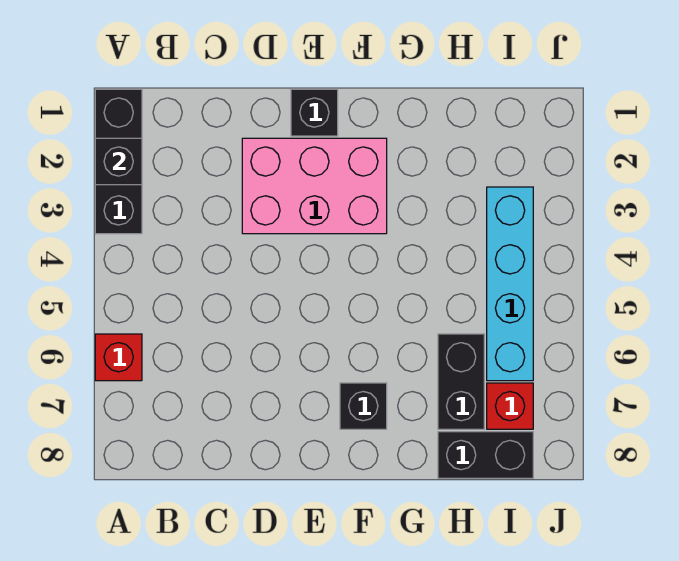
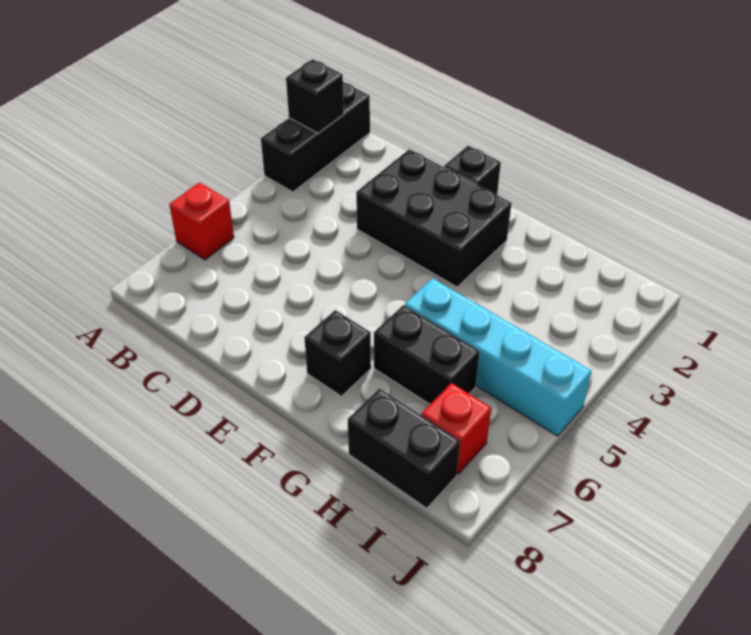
pink brick D2:F3 level 1 -> black brick D2:F3 level 1
black brick H6:H7 level 1 -> black brick G6:H6 level 1
cyan brick I3:I6 level 1 -> cyan brick G5:J5 level 1

